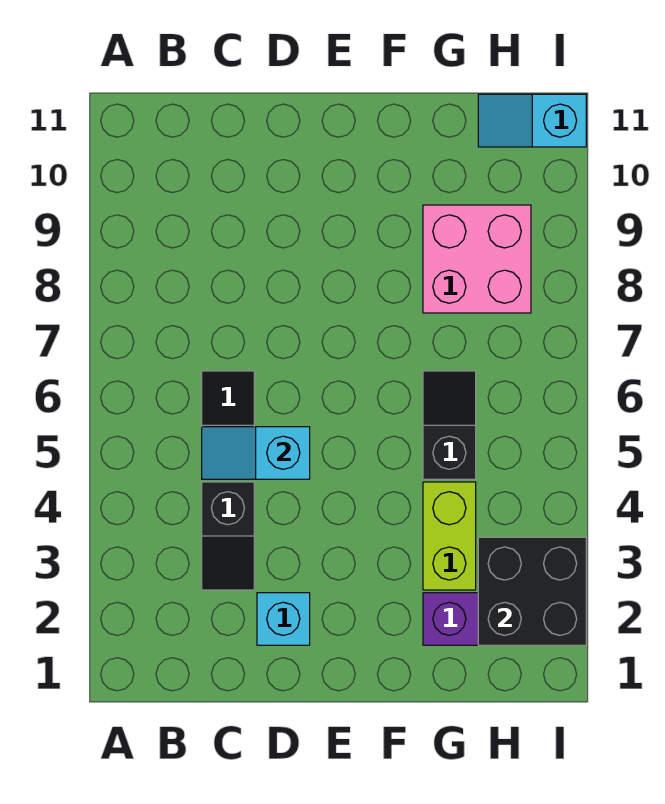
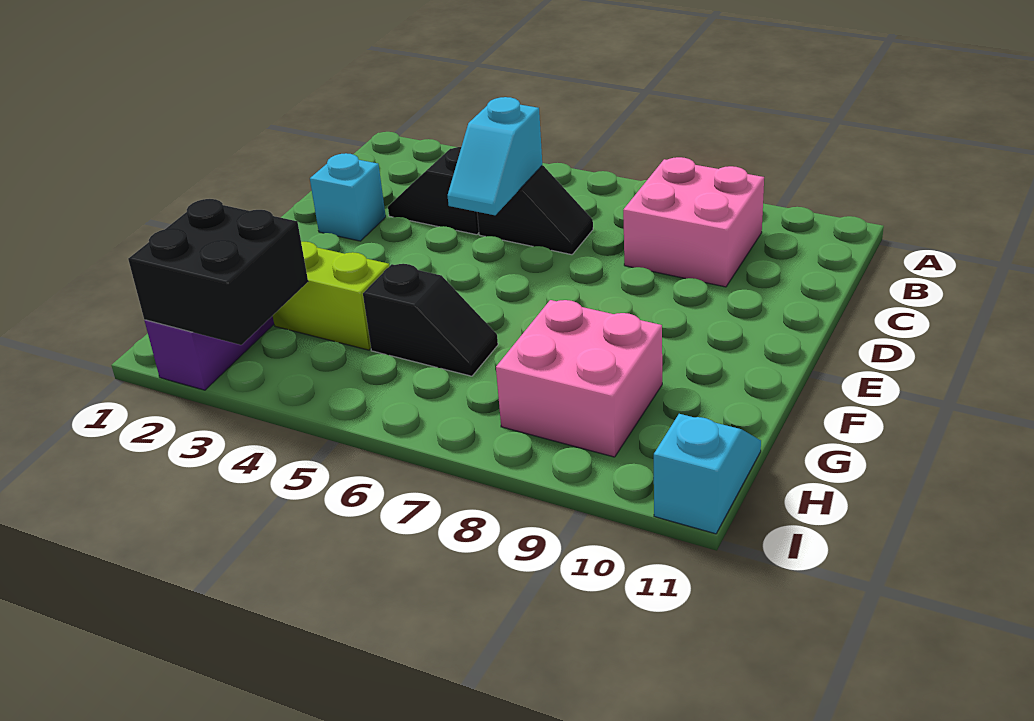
none -> pink brick B8:C9 level 1
cyan slope C5:D5 level 2 top D -> cyan slope C5:D5 level 2 top C

